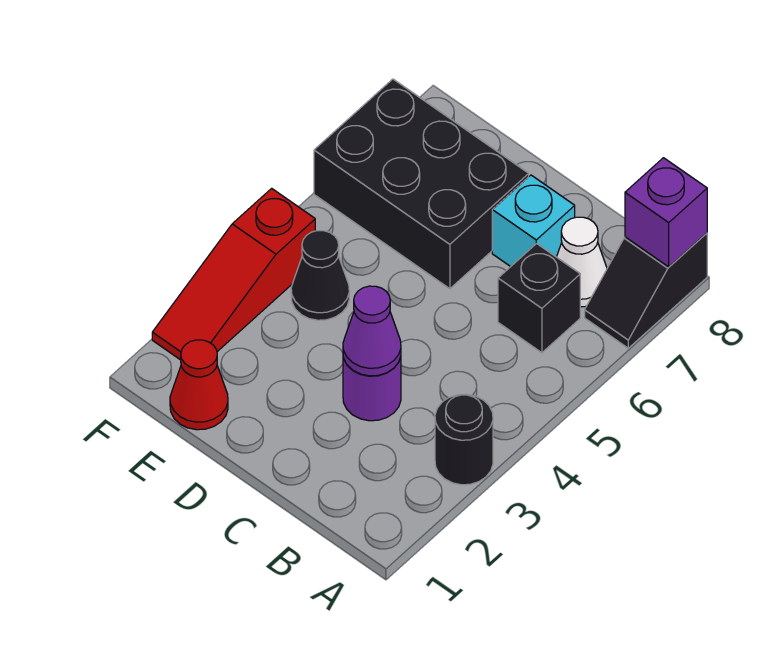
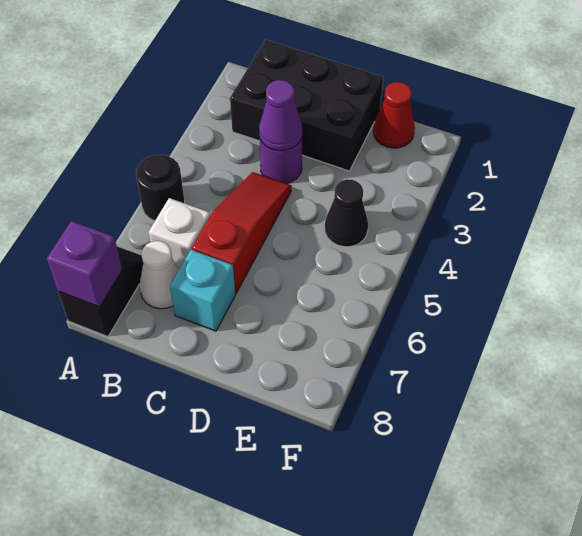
black round brick A3 level 1 -> black round brick A5 level 1
black brick B6 level 1 -> white brick B6 level 1
black brick D6:F7 level 1 -> black brick B1:D2 level 1
red slope F2:F4 level 1 top 4 -> red slope C4:C6 level 1 top 6

